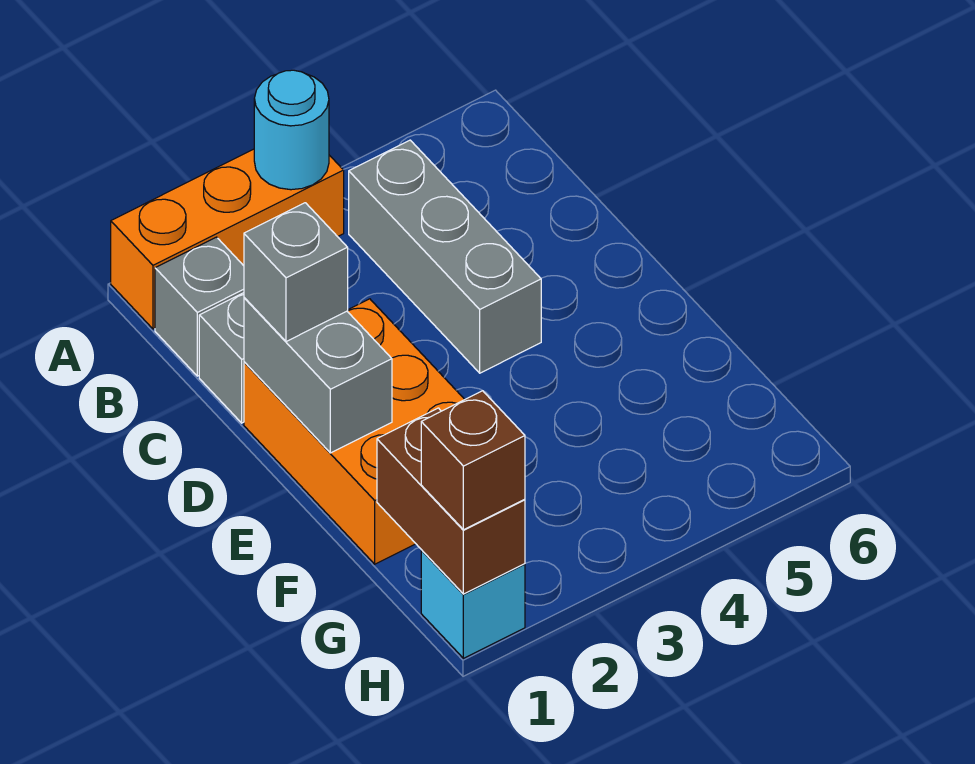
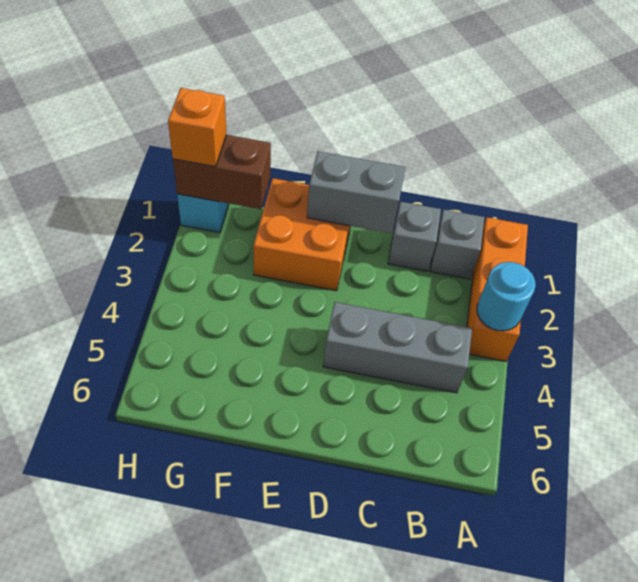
orange brick D1:F2 level 1 -> orange brick E1:F2 level 1
grey brick D1 level 3 -> none
brown brick H1 level 3 -> orange brick H1 level 3

